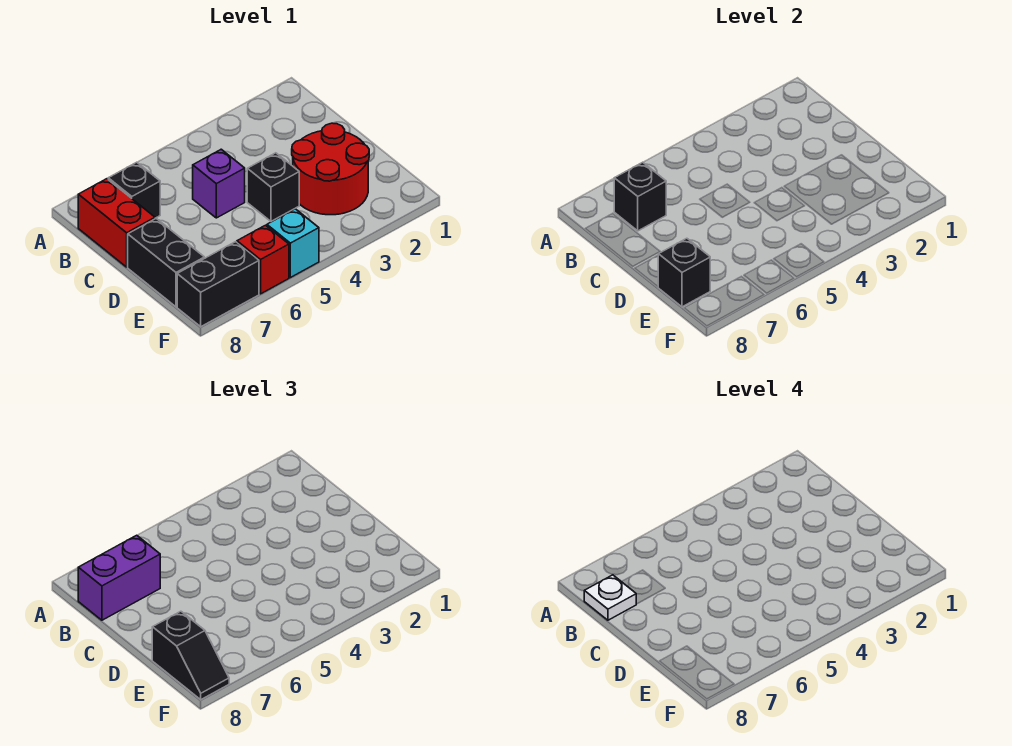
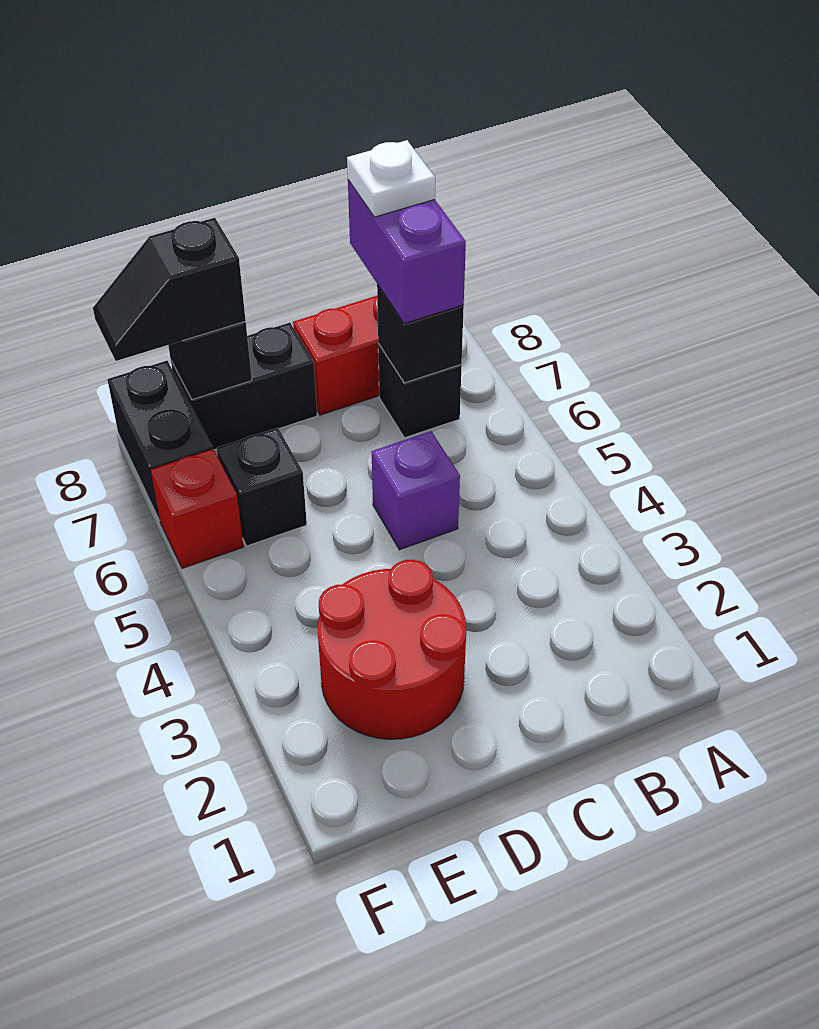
black brick D4 level 1 -> black brick E6 level 1
cyan brick F5 level 1 -> none

